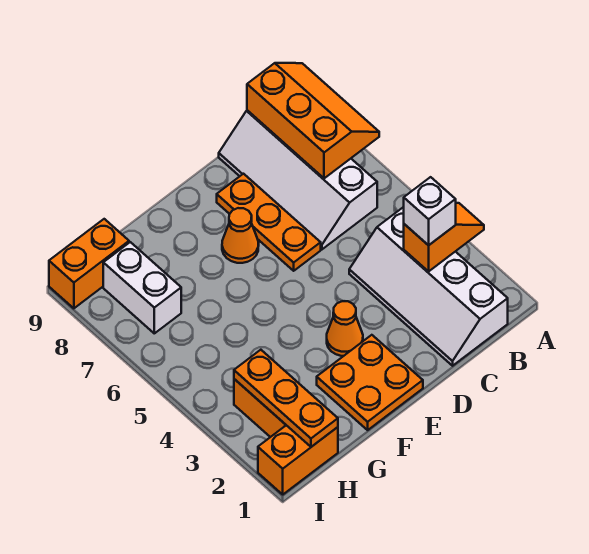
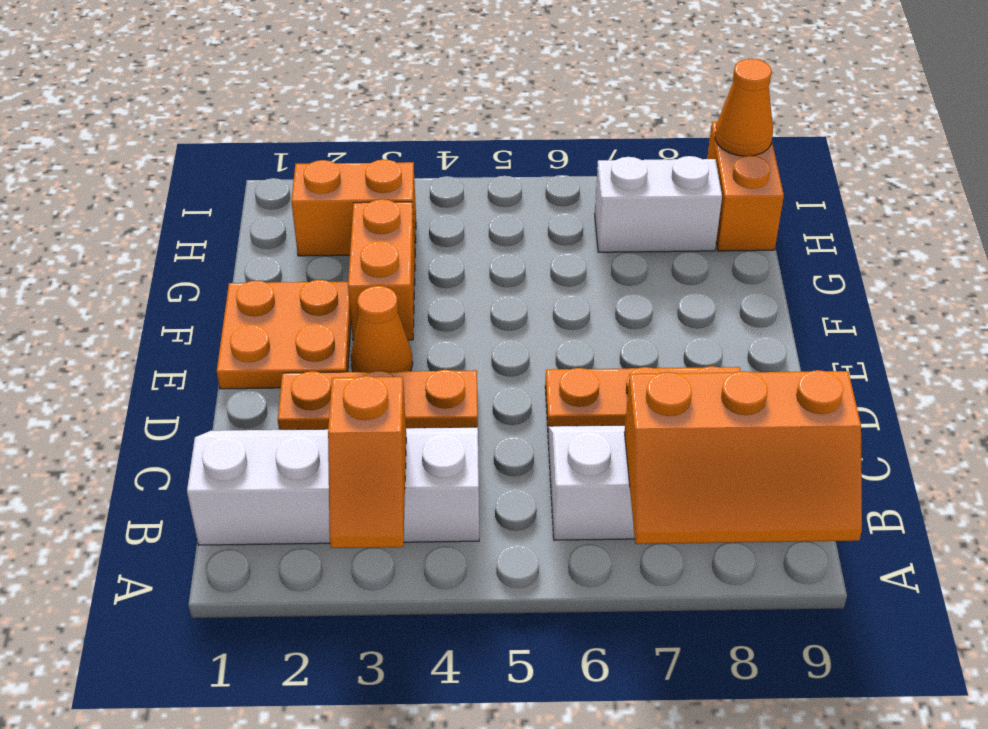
white brick B3 level 3 -> none
orange cone E7 level 1 -> orange cone I9 level 2
orange brick H1:I1 level 1 -> orange brick F3:G3 level 1
orange plate H1:H3 level 2 -> orange plate D2:D4 level 1

